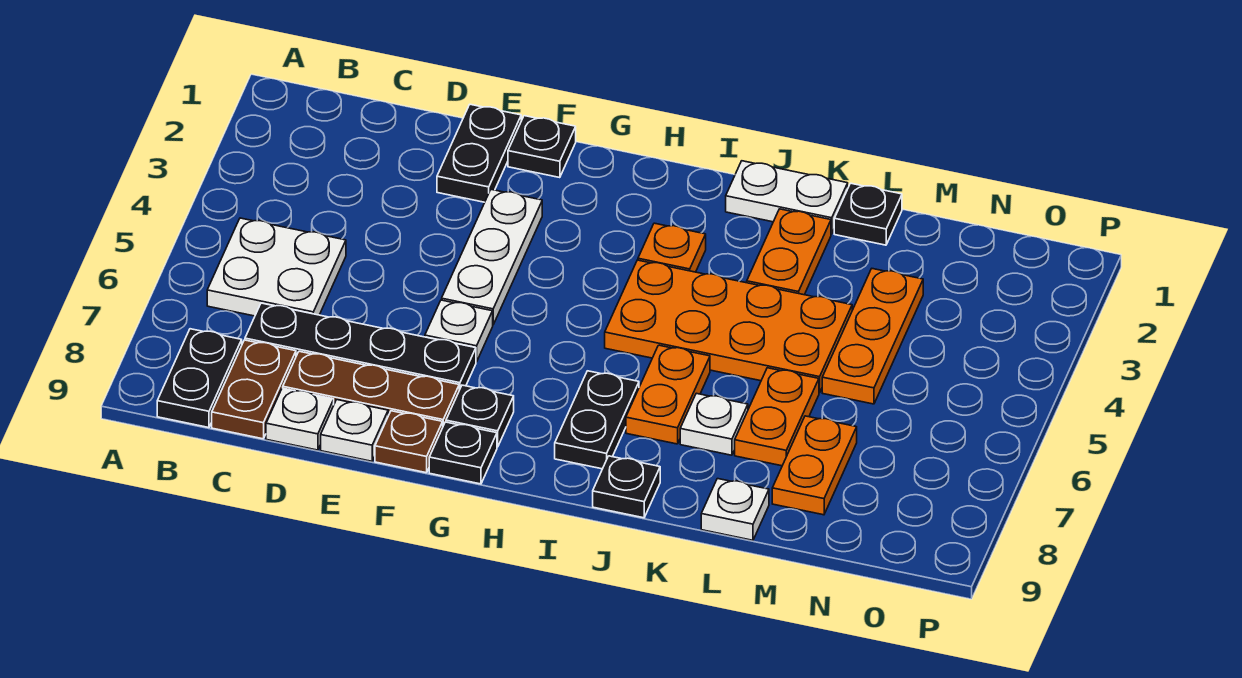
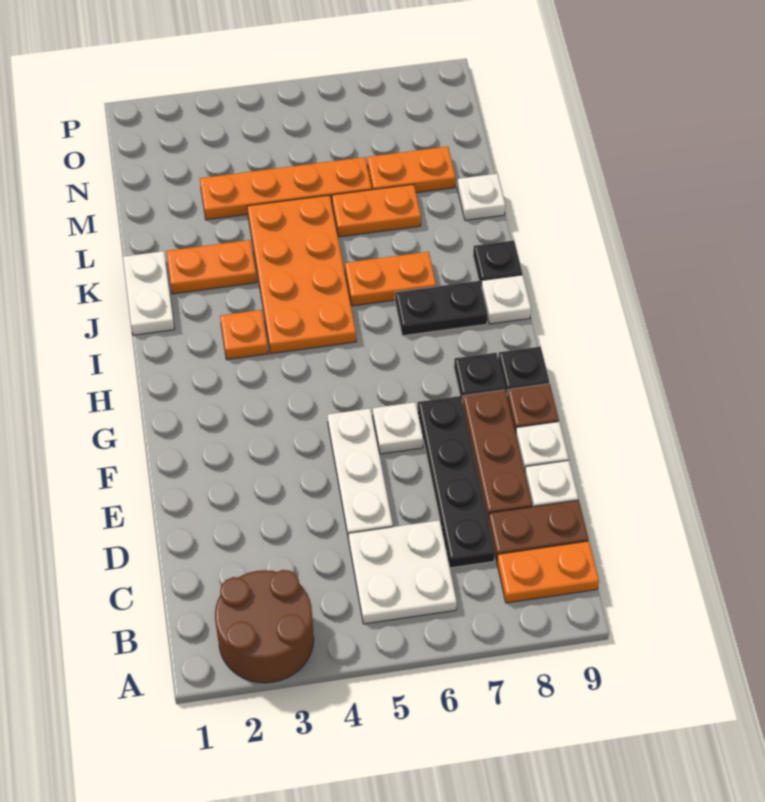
none -> brown round brick A2:B3 level 1
black plate B8:B9 level 1 -> orange plate B8:B9 level 1
black plate E1:E2 level 1 -> none
black plate F1 level 1 -> none
white plate F3:F5 level 1 -> white plate D5:F5 level 1
white plate K7 level 1 -> white plate I9 level 1
black plate L1 level 1 -> none
orange plate M3:M5 level 1 -> orange plate M3:M6 level 1

